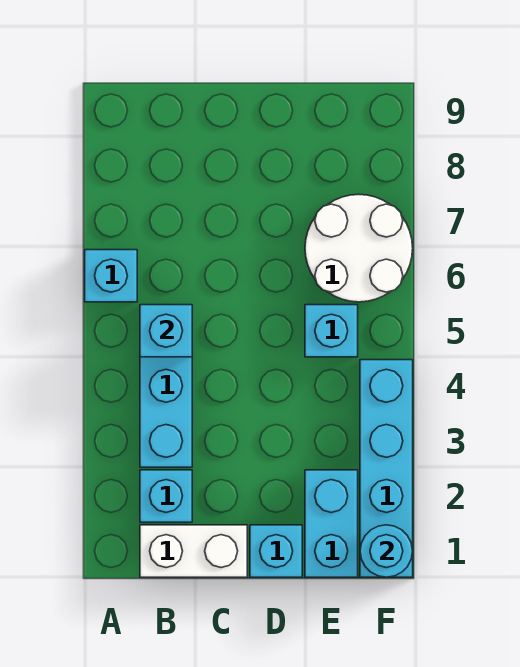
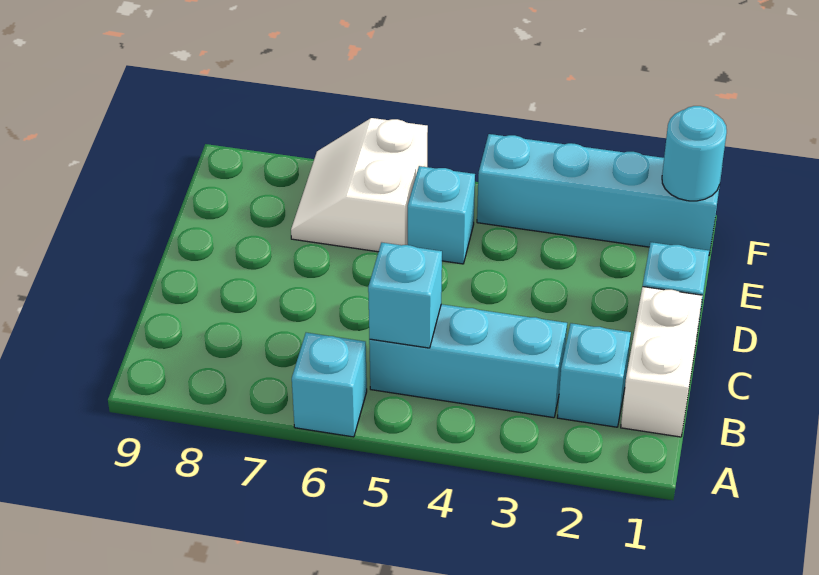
cyan brick E1:E2 level 1 -> none
white round brick E6:F7 level 1 -> white slope E6:F7 level 1 top 6

